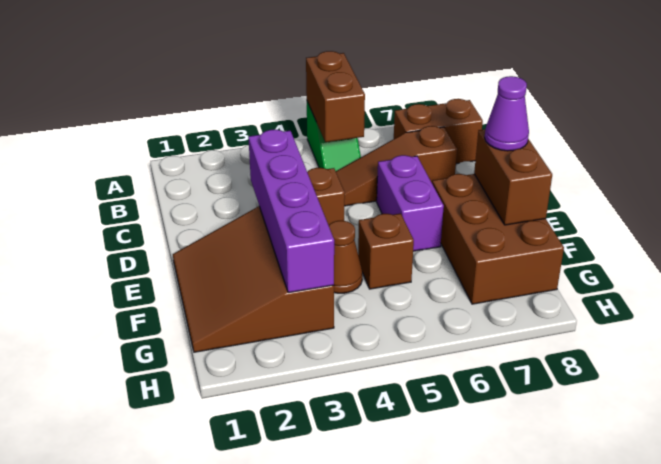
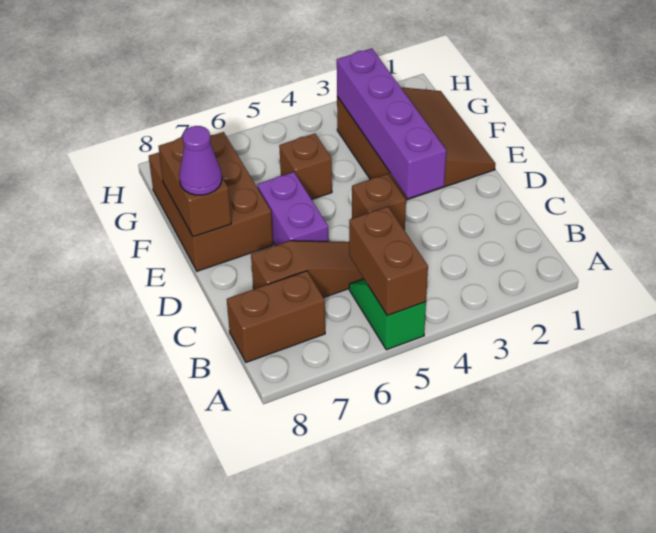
brown cone F4 level 1 -> none

